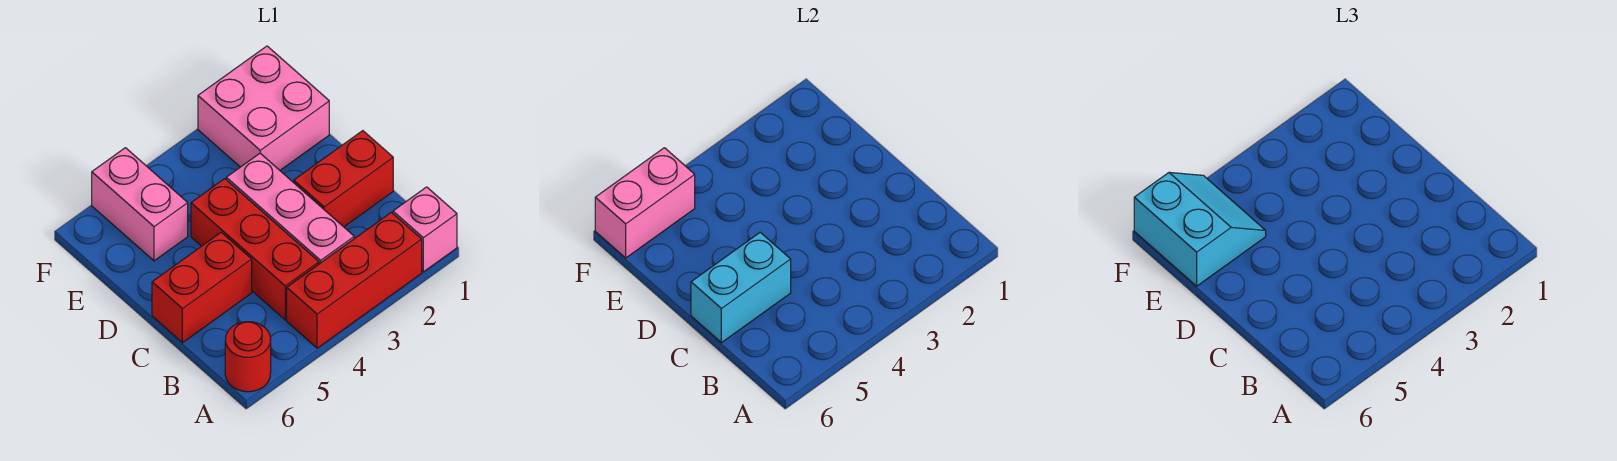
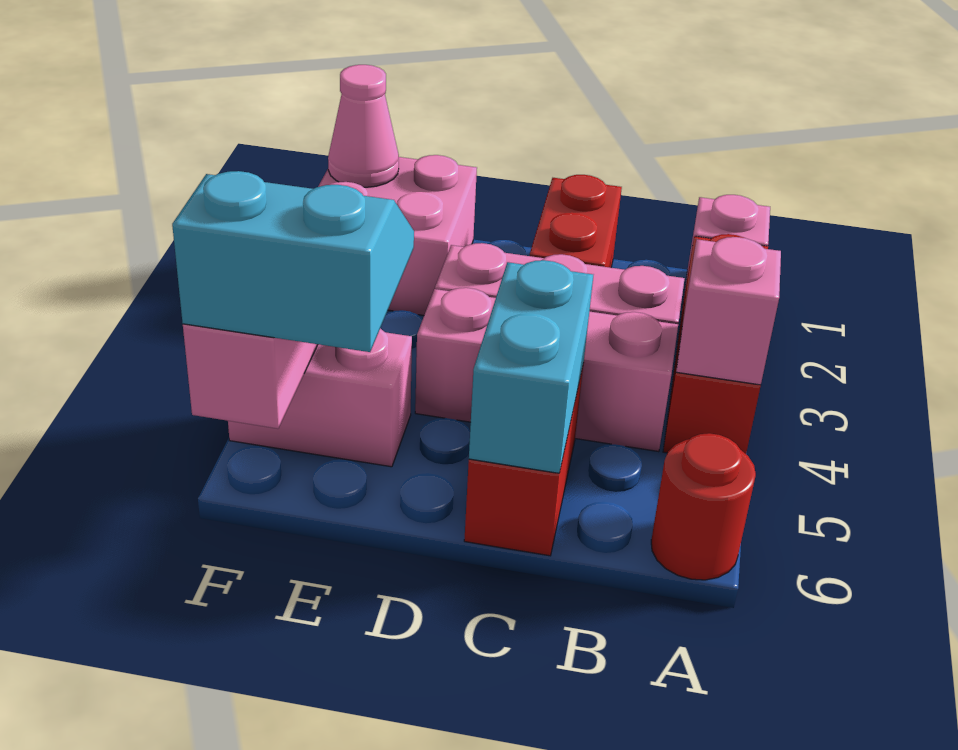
none -> pink brick A4 level 2
red brick B4:D4 level 1 -> pink brick B4:D4 level 1
none -> pink cone F1 level 2

